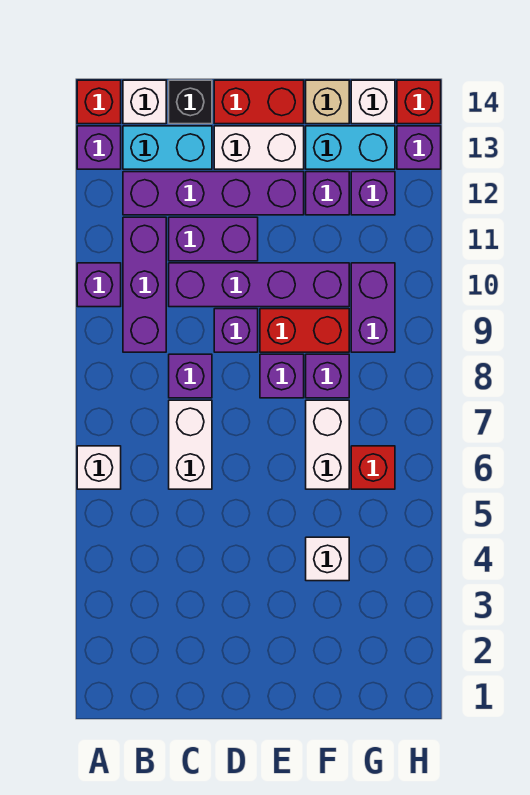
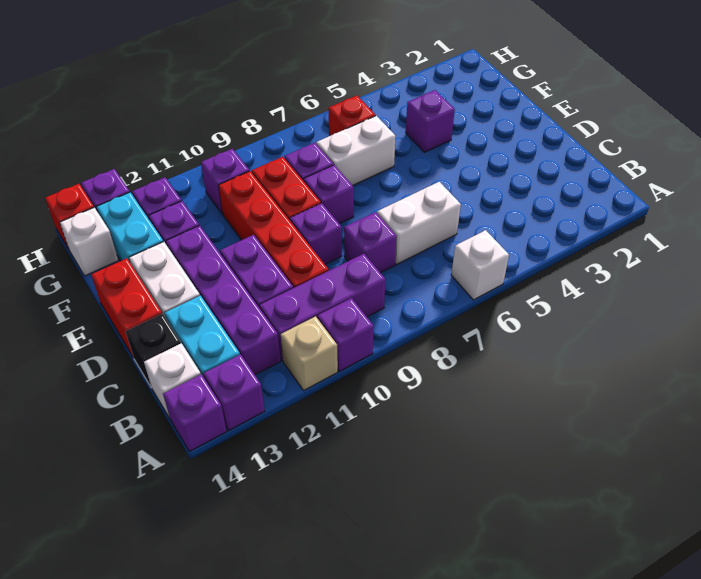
red brick A14 level 1 -> purple brick A14 level 1
purple brick C10:F10 level 1 -> red brick C10:F10 level 1
white brick F4 level 1 -> purple brick F4 level 1
tan brick F14 level 1 -> tan brick A11 level 1
purple brick G9:G10 level 1 -> purple brick G10 level 1

